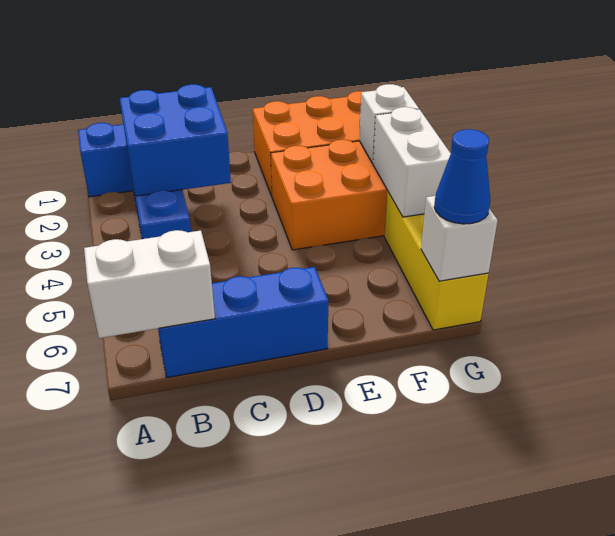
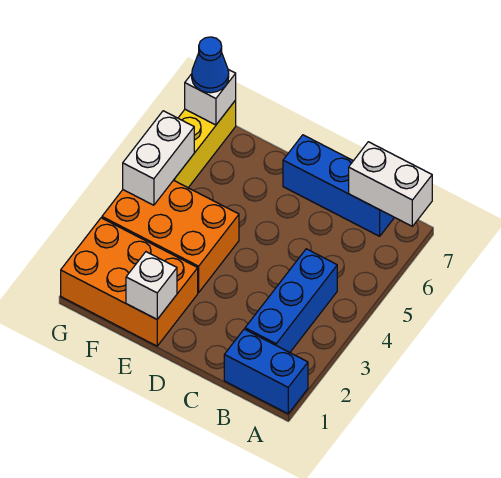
blue brick B2:C3 level 2 -> none
white brick G3 level 2 -> white brick E1 level 2

